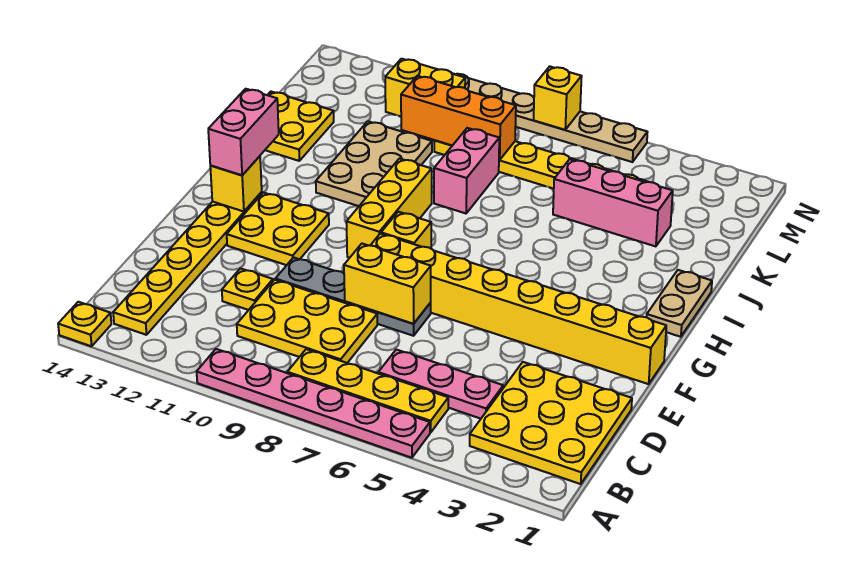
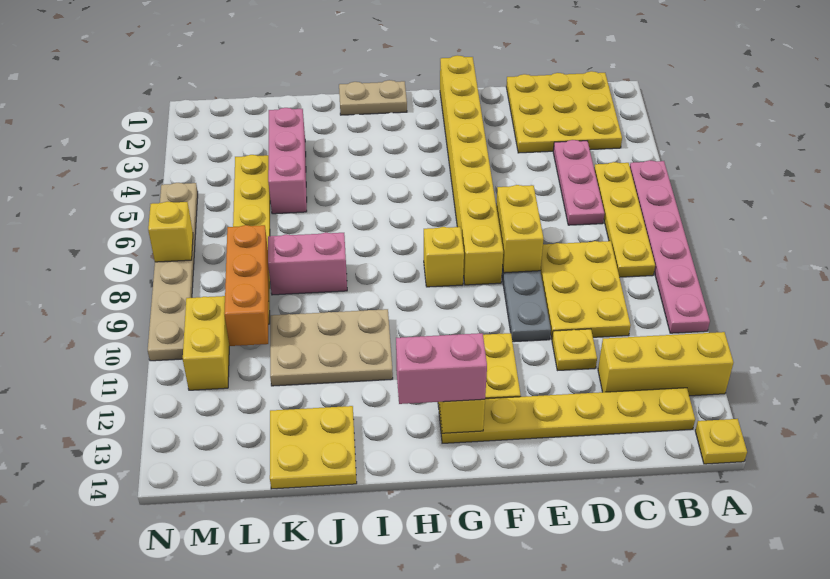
yellow brick G9:I9 level 1 -> yellow brick A12:C12 level 1

